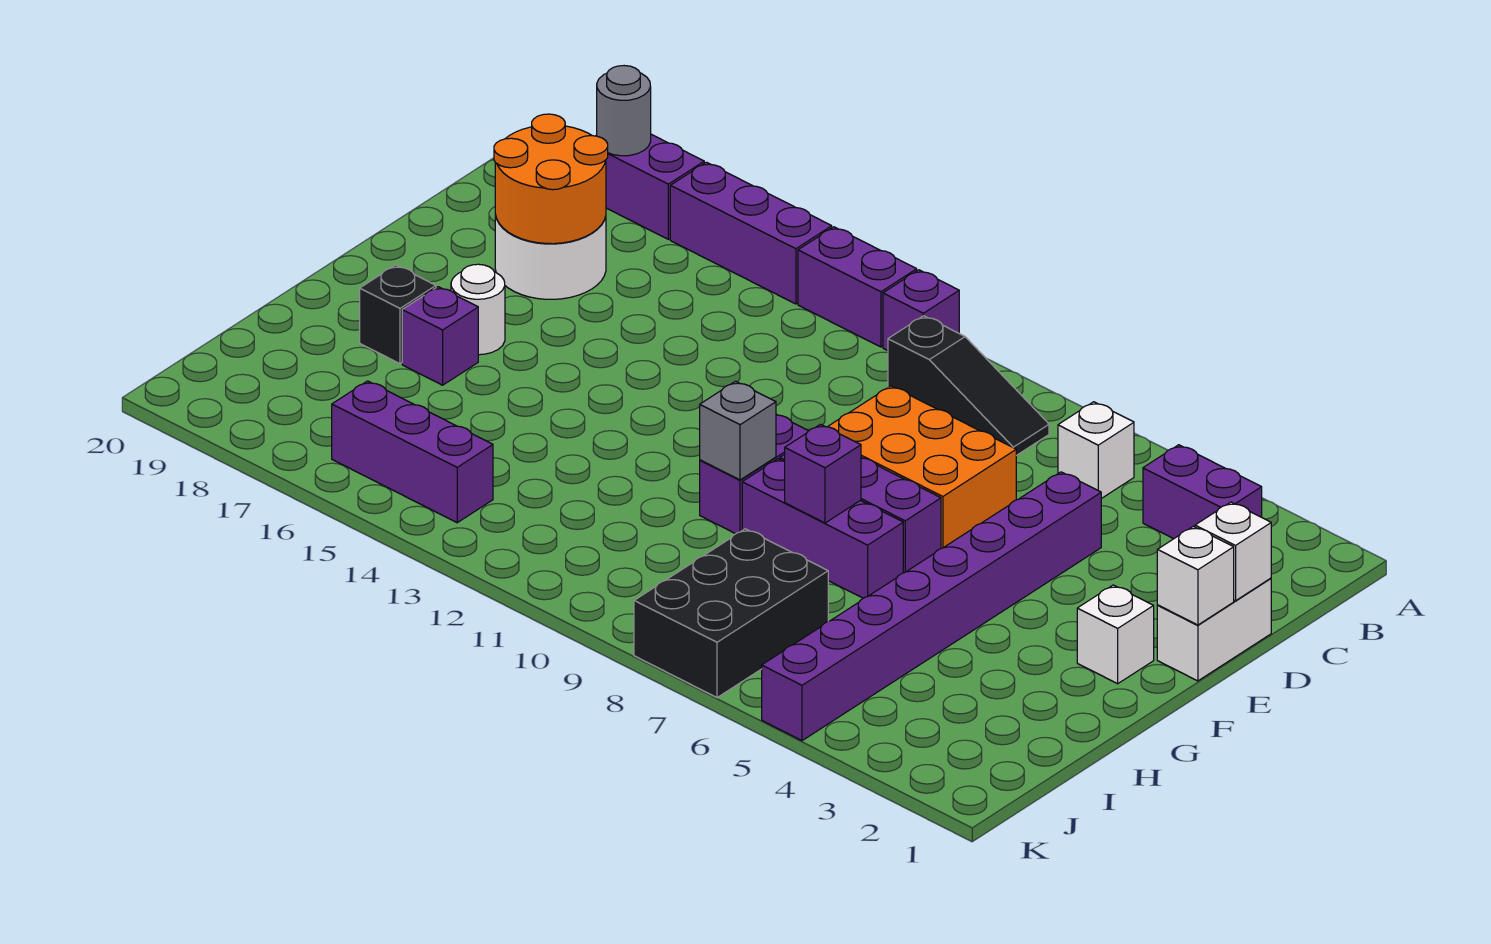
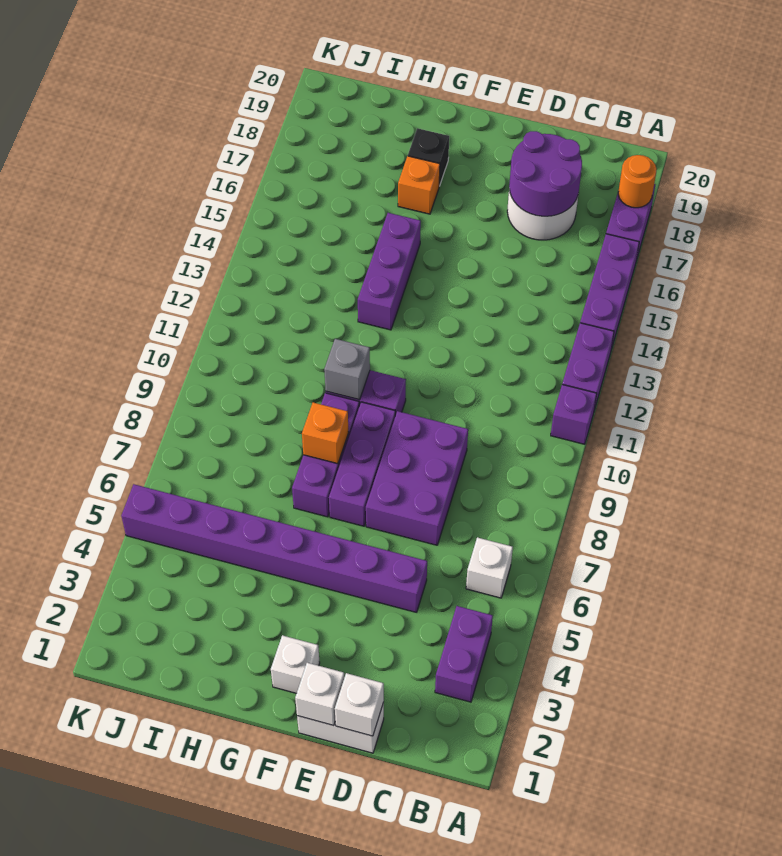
grey round brick A18 level 2 -> orange round brick A18 level 2
black slope B8:B10 level 1 top 10 -> none
orange round brick C17:D18 level 2 -> purple round brick C17:D18 level 2
orange brick D7:E9 level 1 -> purple brick D7:E9 level 1
white round brick F17 level 1 -> none
purple brick G8 level 2 -> orange brick G8 level 2
purple brick G17 level 1 -> orange brick G17 level 1
black brick I7:K8 level 1 -> none
purple brick J14:J16 level 1 -> purple brick G13:G15 level 1

